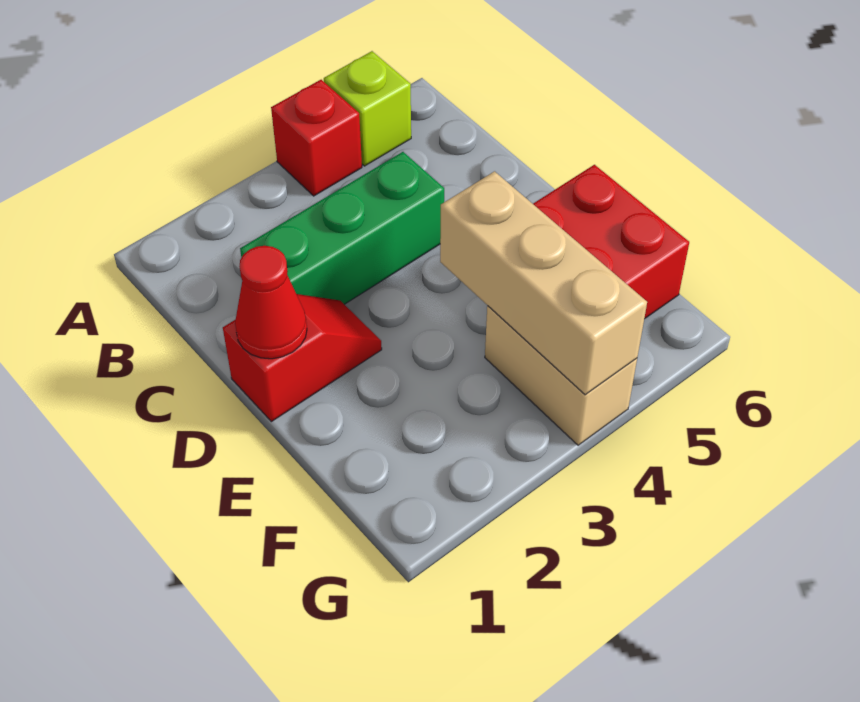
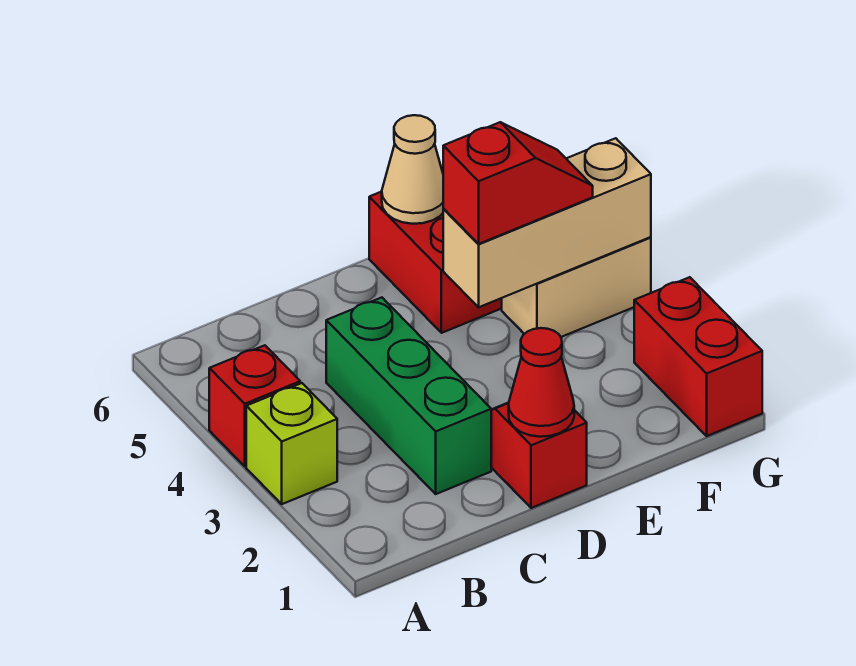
lime brick A5 level 1 -> lime brick A3 level 1
none -> red slope E4:F4 level 3 top E
none -> tan cone E6 level 2
none -> red brick G1:G2 level 1

